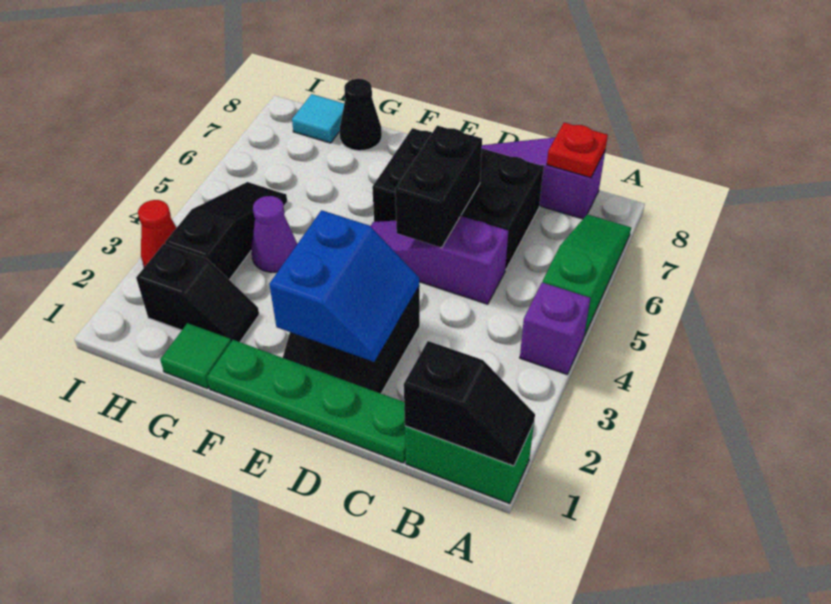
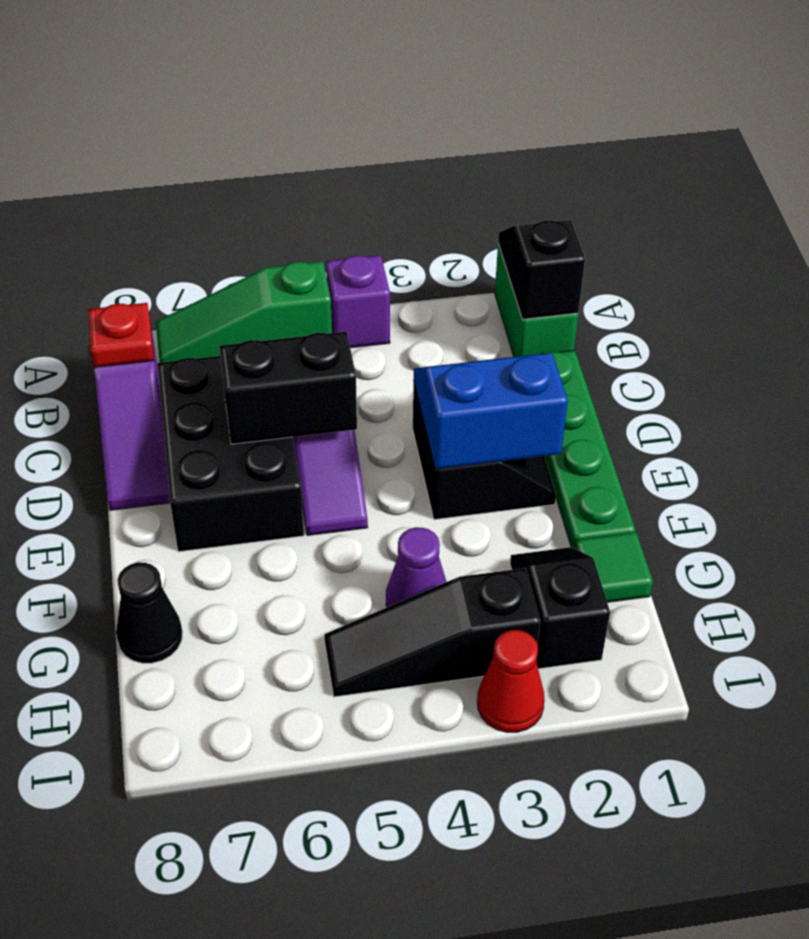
cyan tile H8 level 1 -> none

